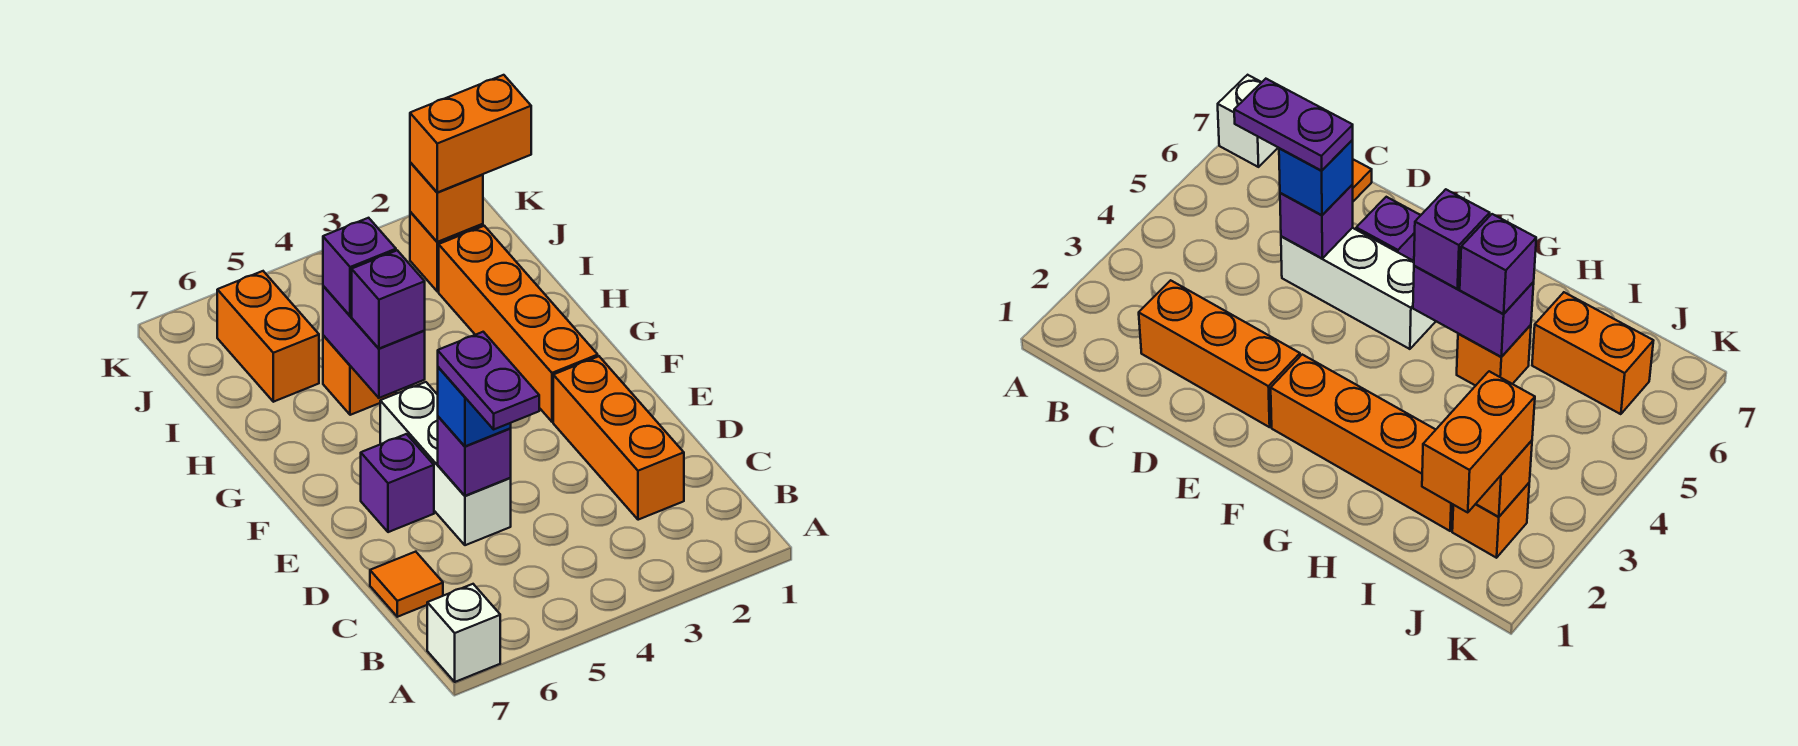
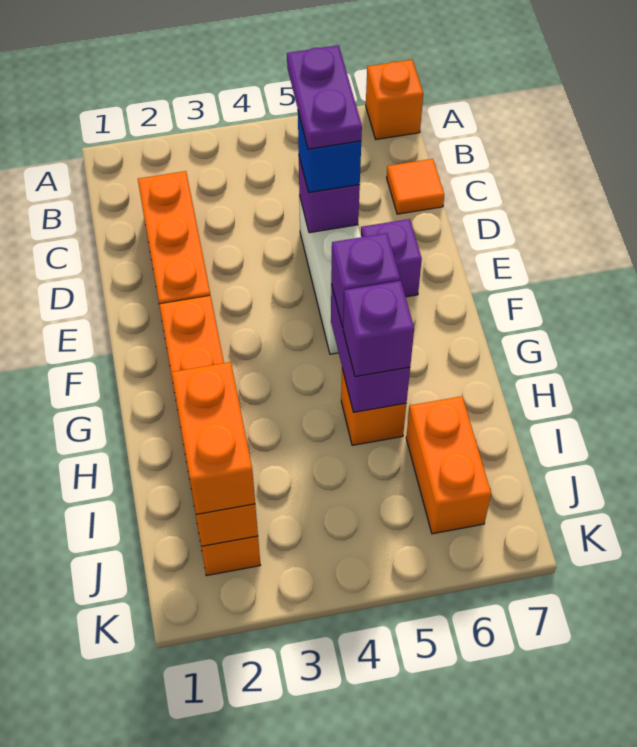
white brick A7 level 1 -> orange brick A7 level 1
orange brick J1:J2 level 3 -> orange brick I2:J2 level 3

